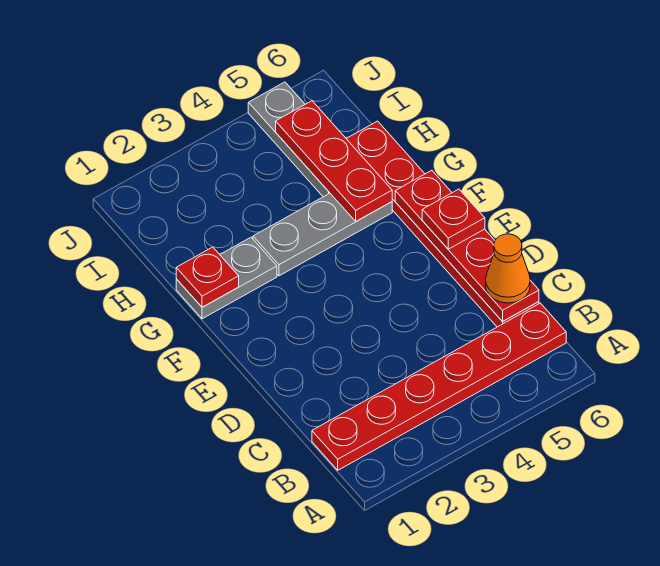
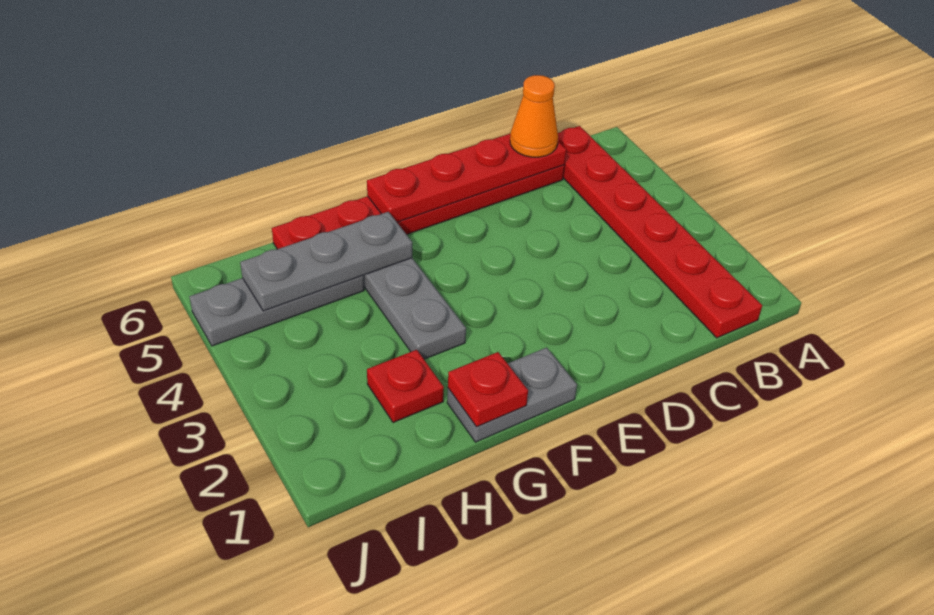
red plate E6 level 3 -> red plate H2 level 1
grey plate G1:G2 level 1 -> grey plate F1:G1 level 1
red plate G5:I5 level 2 -> grey plate G5:I5 level 2

